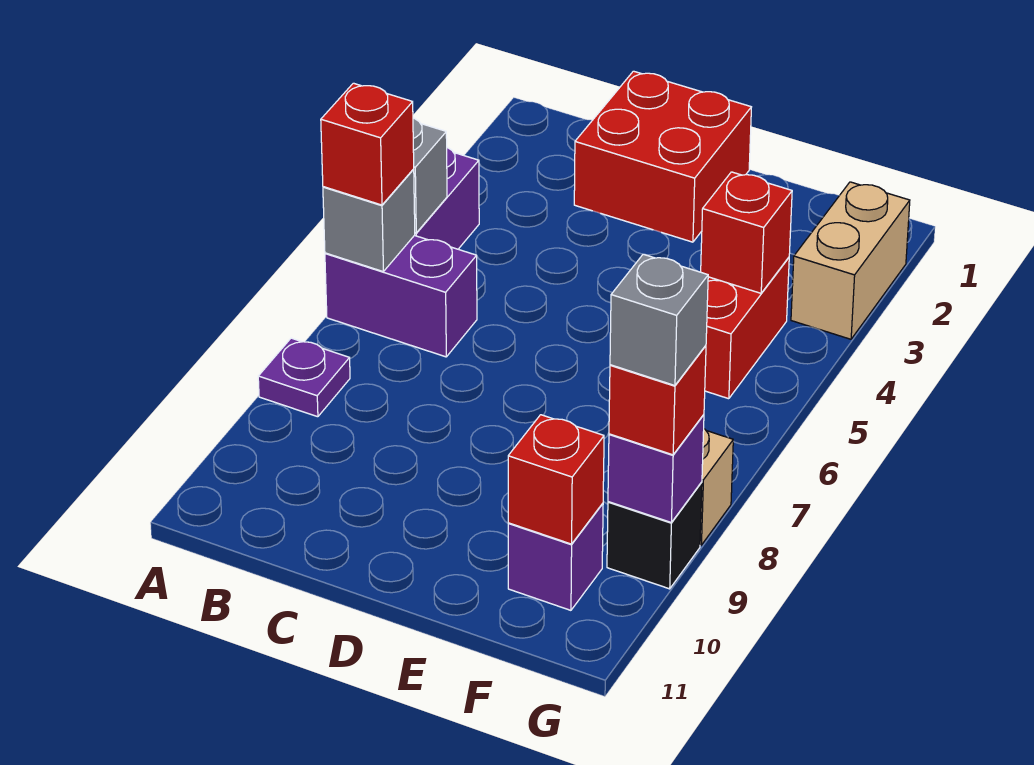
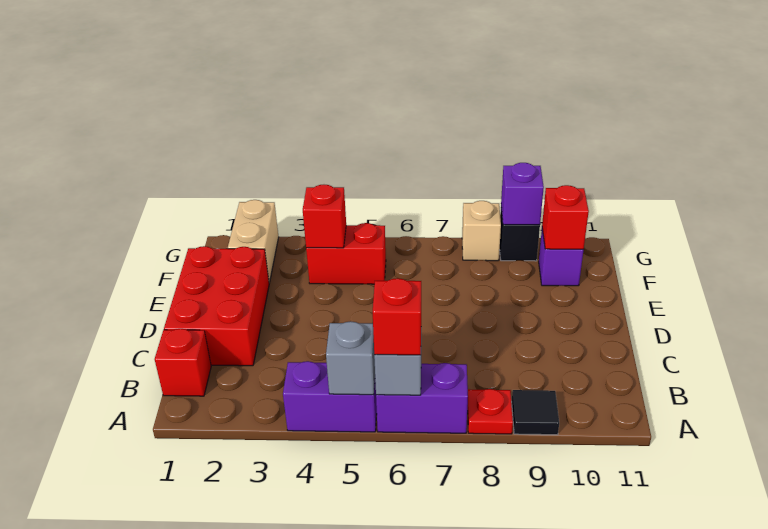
purple brick A6:B6 level 1 -> purple brick A6:A7 level 1
purple plate A8 level 1 -> red plate A8 level 1
none -> black tile A9 level 1
red brick C1:D2 level 1 -> red brick C1:E2 level 1
tan brick G2:G3 level 1 -> tan brick F2:G2 level 1
red brick G9 level 3 -> red brick B1 level 1
grey brick G9 level 4 -> none

